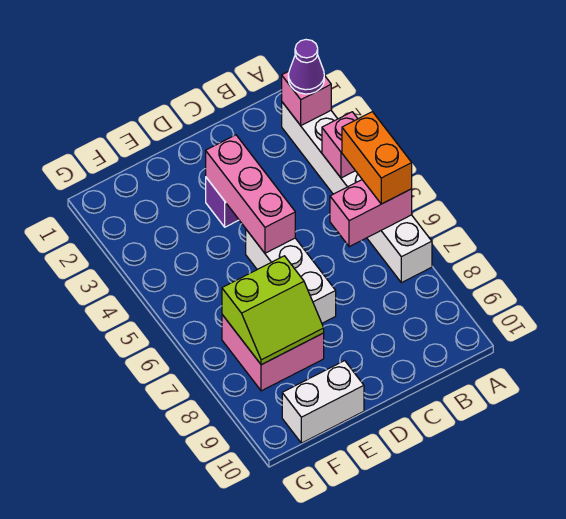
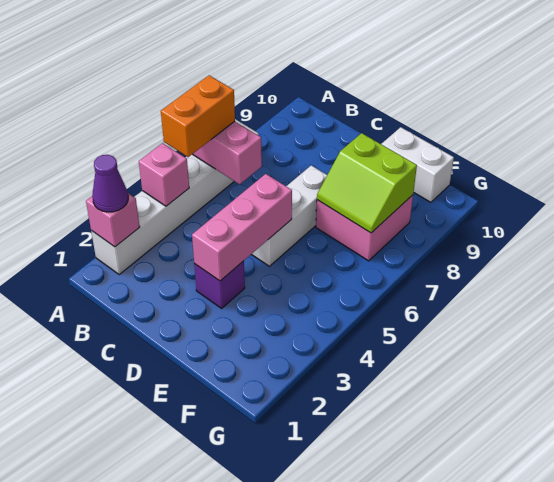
lime slope E7:F8 level 2 top 7 -> lime slope E7:F8 level 2 top 8

